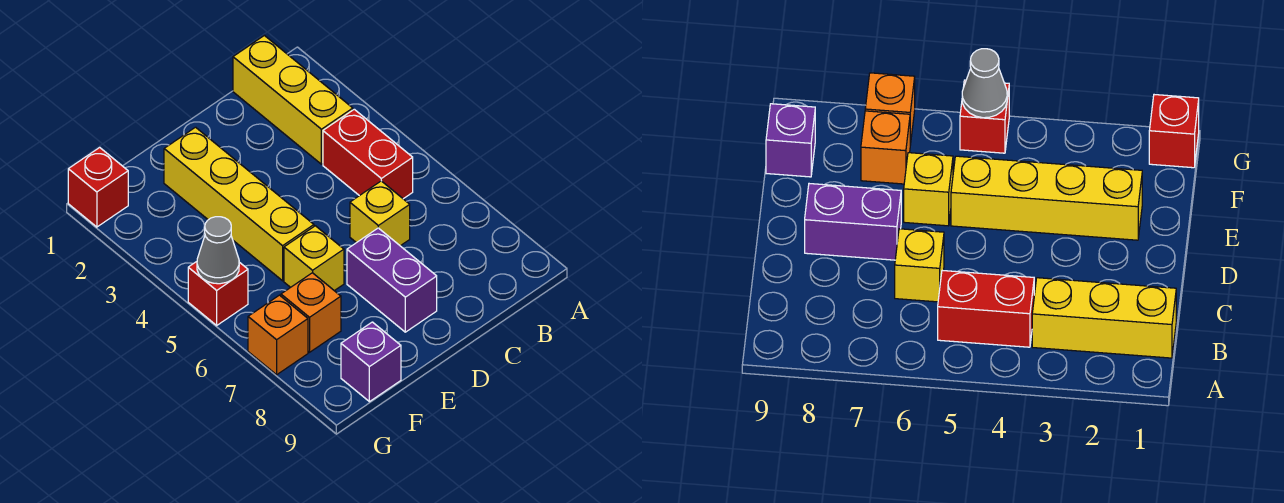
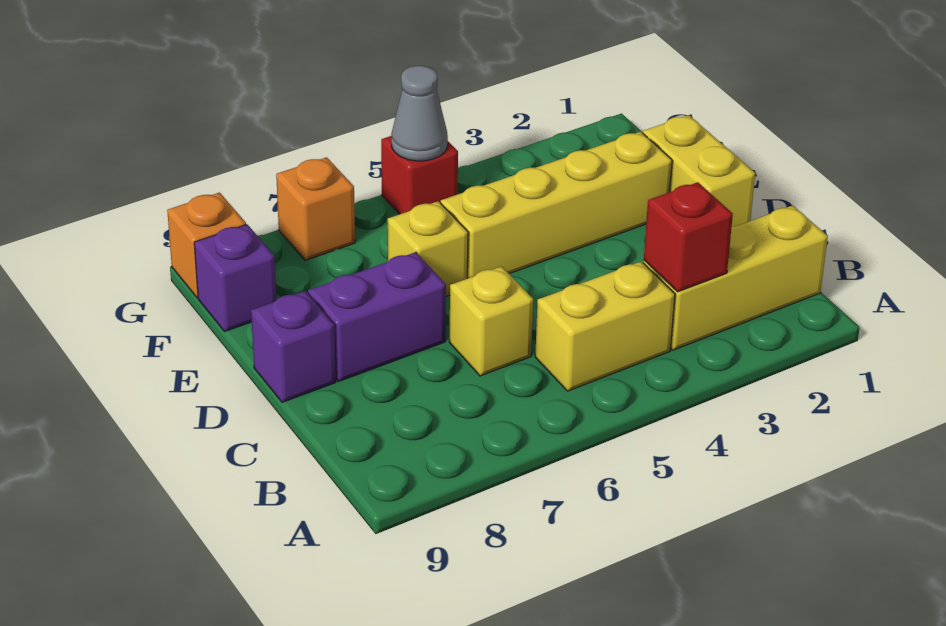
red brick B4:B5 level 1 -> yellow brick B4:B5 level 1
none -> yellow brick D1:E1 level 1
none -> purple brick D9 level 1
orange brick F7 level 1 -> orange brick G9 level 1
red brick G1 level 1 -> red brick B3 level 2

